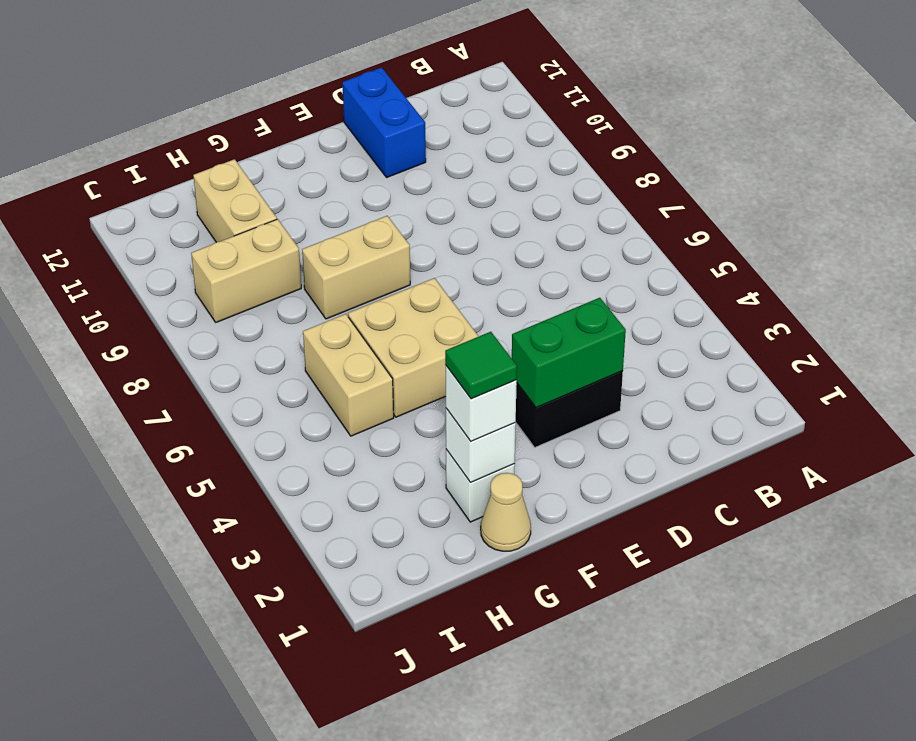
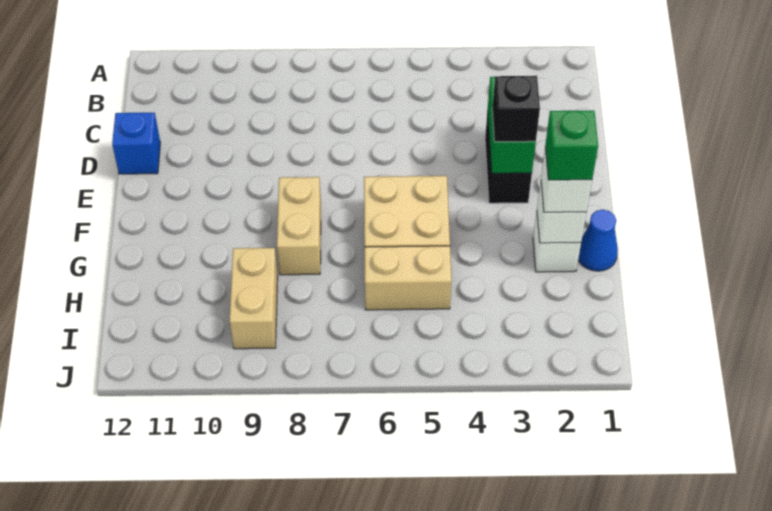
blue brick D11:D12 level 1 -> blue brick D12 level 1
none -> black brick E3 level 3
tan cone G1 level 1 -> blue cone G1 level 1
green tile G2 level 4 -> green brick G2 level 4
tan brick H10:H11 level 1 -> none

